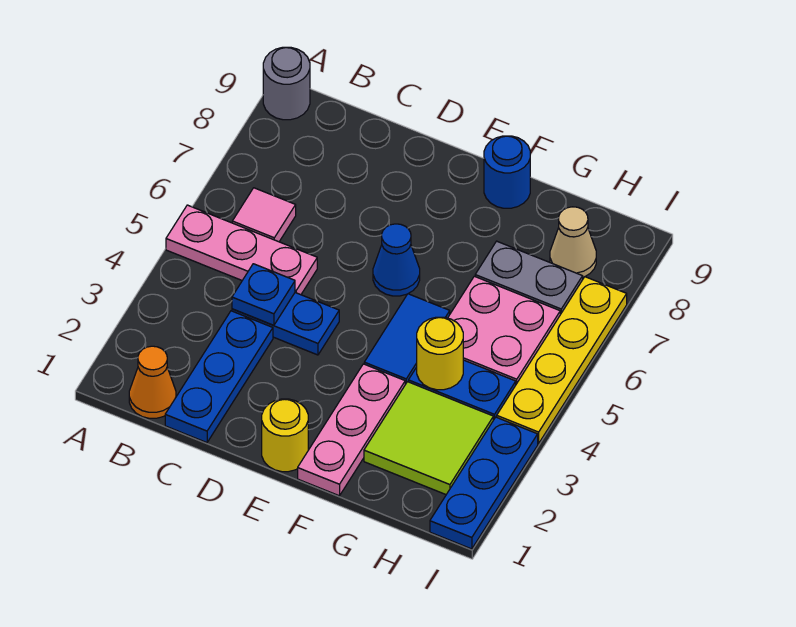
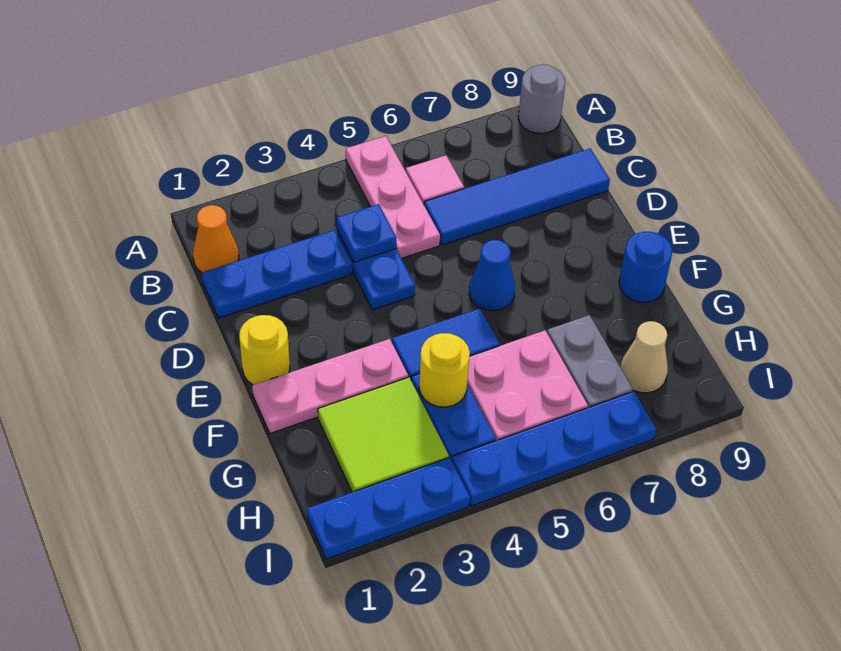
none -> blue tile C6:C9 level 1
yellow plate I4:I7 level 1 -> blue plate I4:I7 level 1

